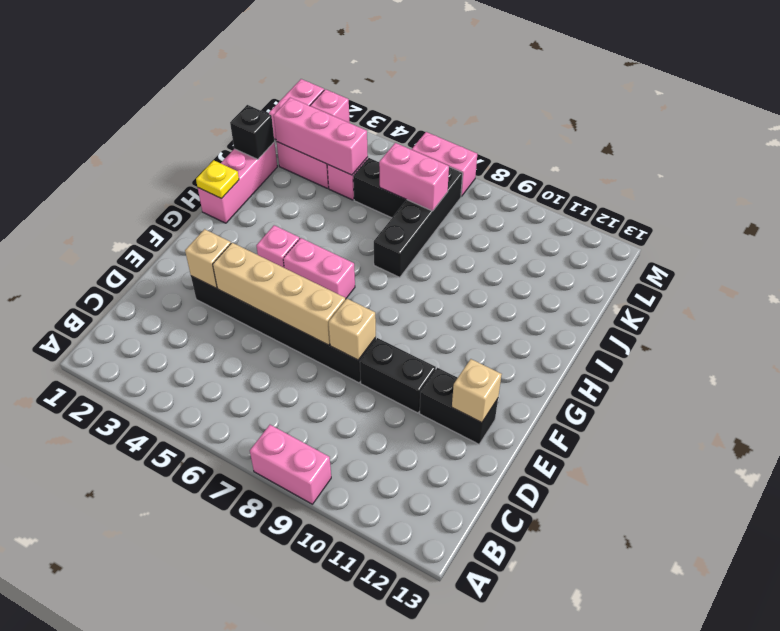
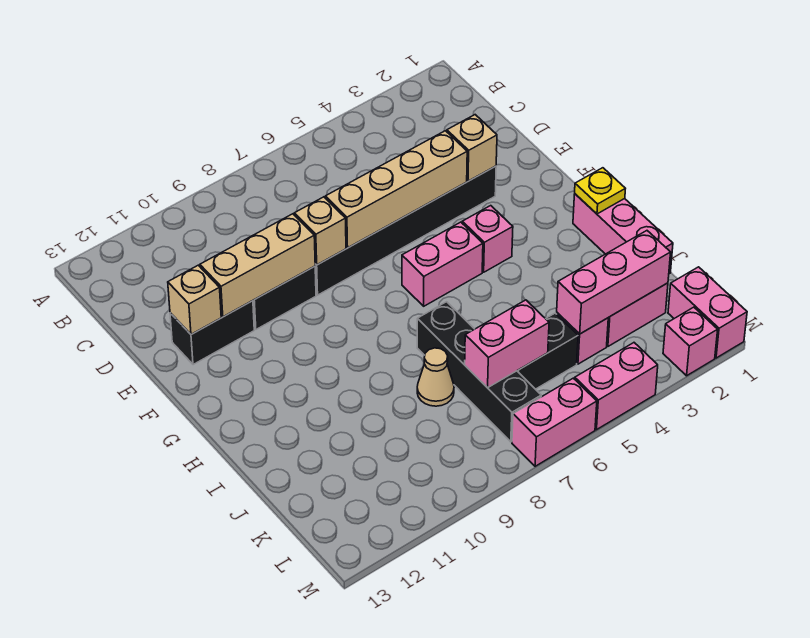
pink brick A8:A9 level 1 -> pink brick M4:M5 level 1
none -> tan brick E9:E11 level 2
black brick J1 level 2 -> none
none -> tan cone J8 level 1

